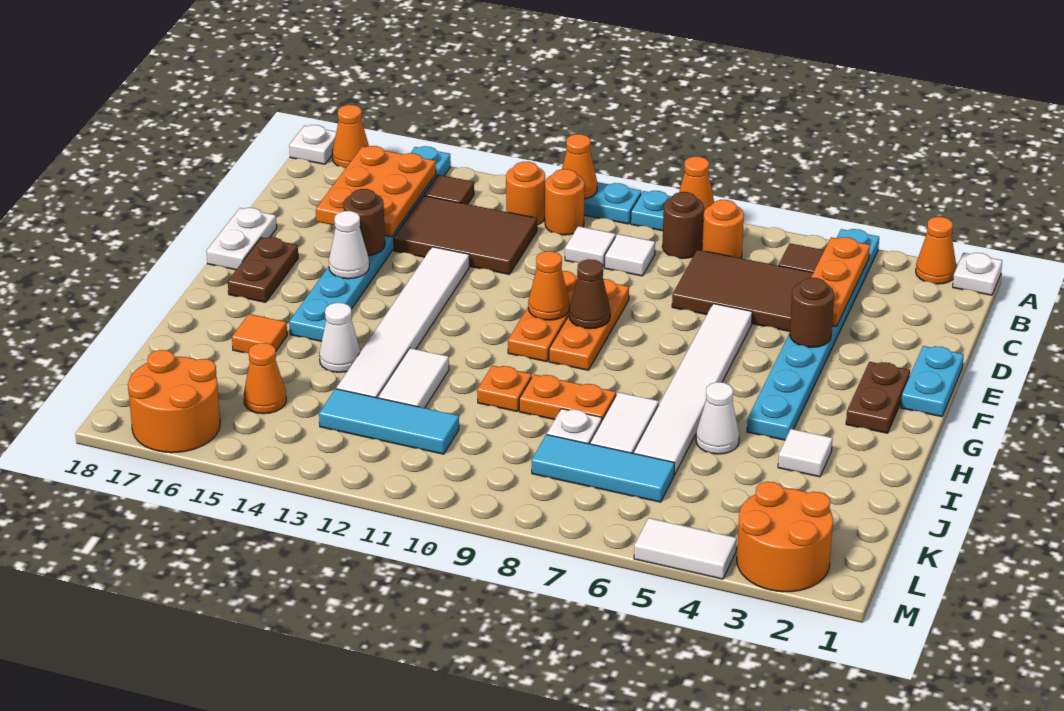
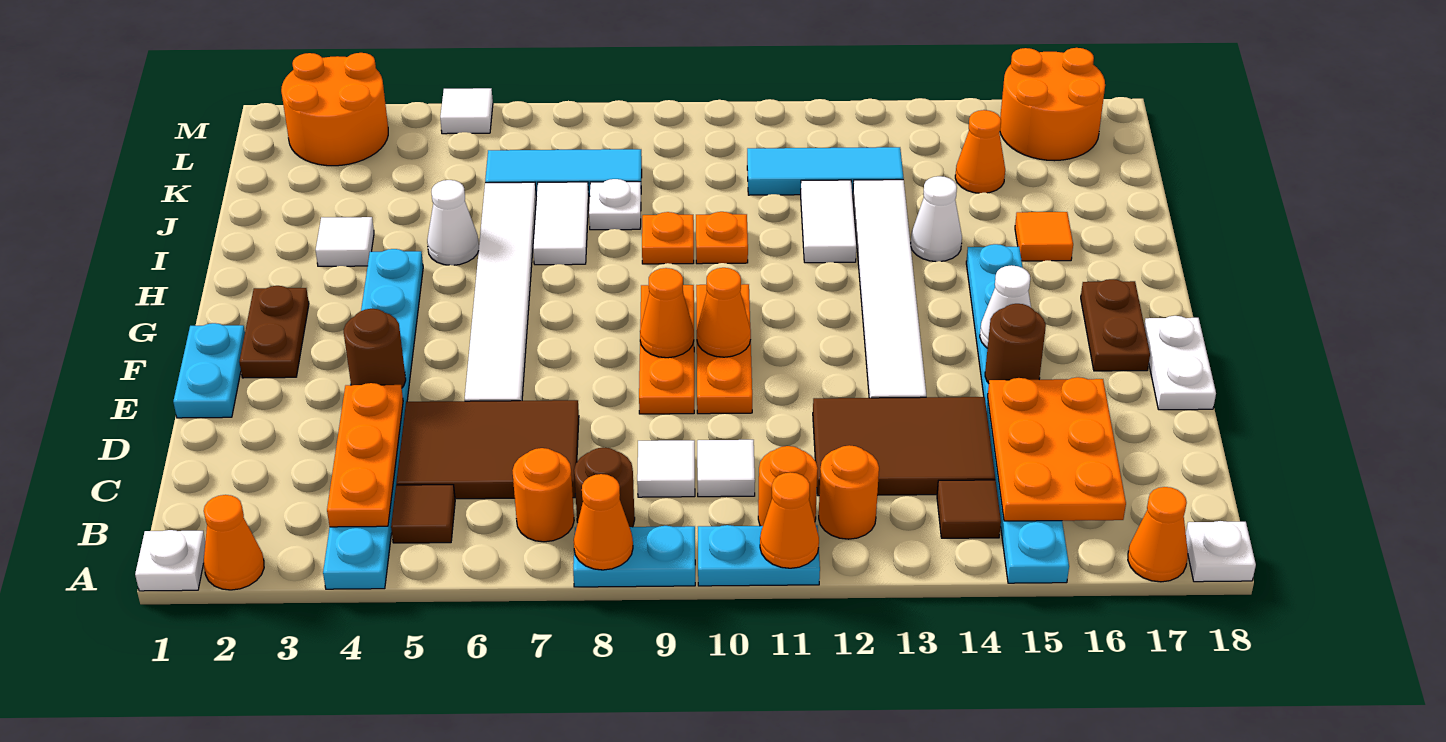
brown cone F9 level 2 -> orange cone F9 level 2
orange plate I8:I9 level 1 -> orange plate I9 level 1
white tile M4:M5 level 1 -> white tile M5 level 1

